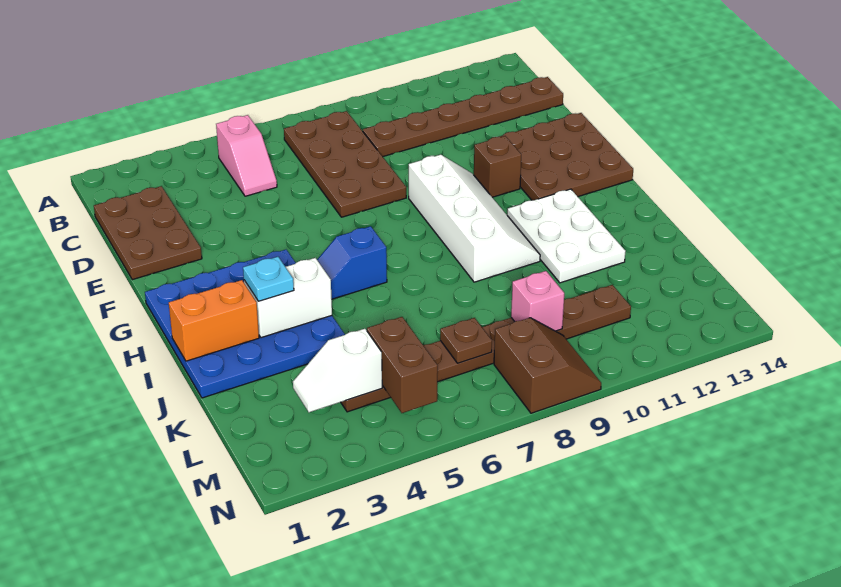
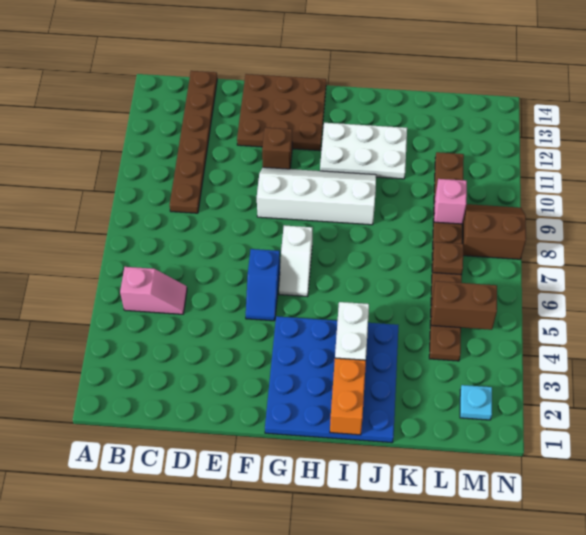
brown plate B7:E8 level 1 -> none
brown plate C1:E2 level 1 -> none
blue slope H5:H6 level 1 top 6 -> blue slope F5:F6 level 1 top 6
cyan plate I3 level 3 -> cyan plate M2 level 1
white slope L3:L4 level 2 top 4 -> white slope G6:G7 level 1 top 7

